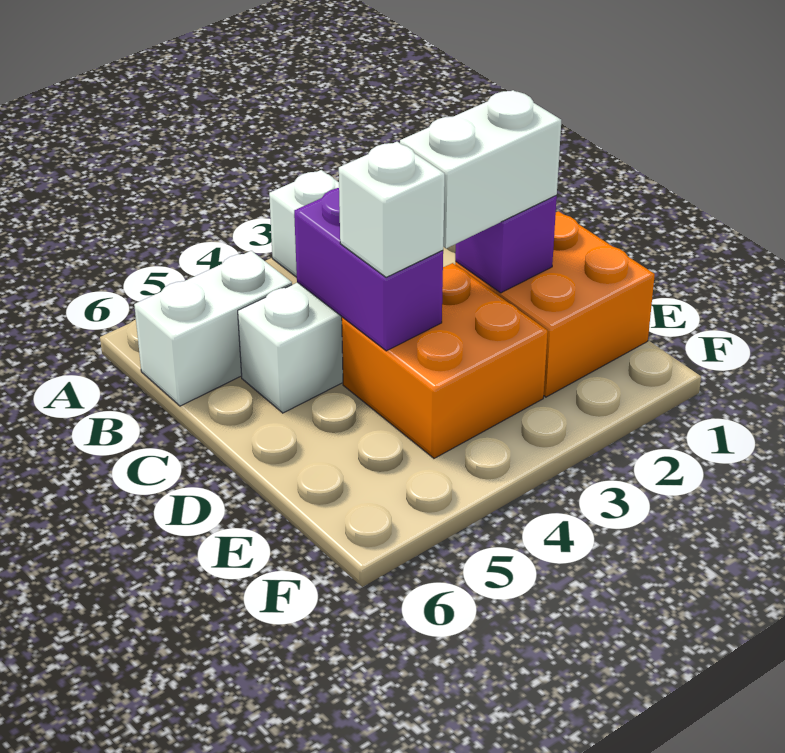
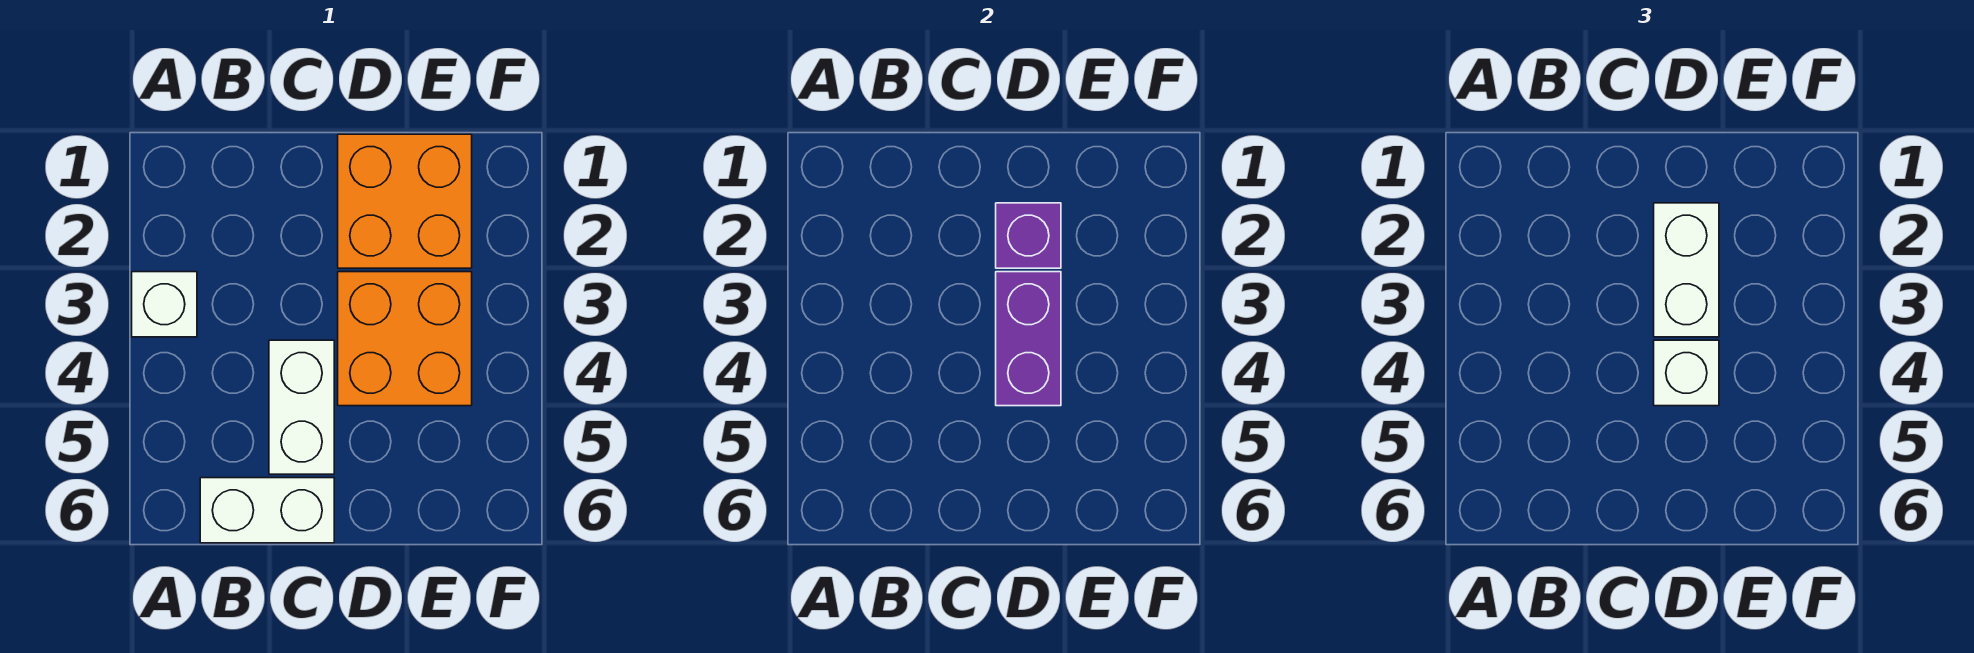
white brick B5:B6 level 1 -> white brick B6:C6 level 1
purple brick C4:D4 level 2 -> purple brick D3:D4 level 2

